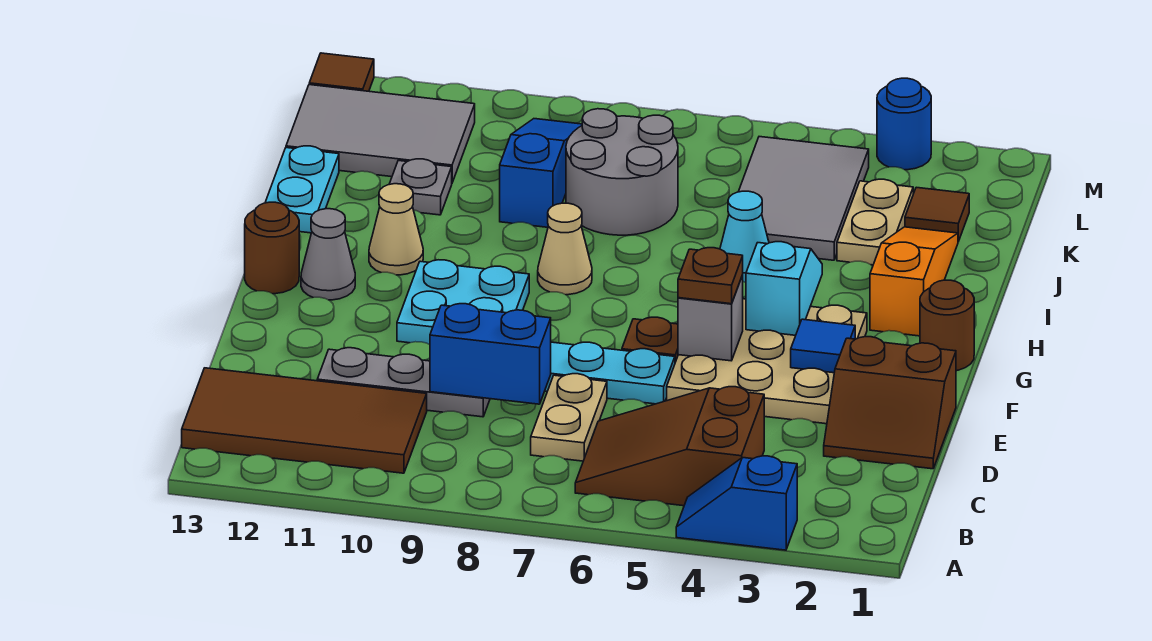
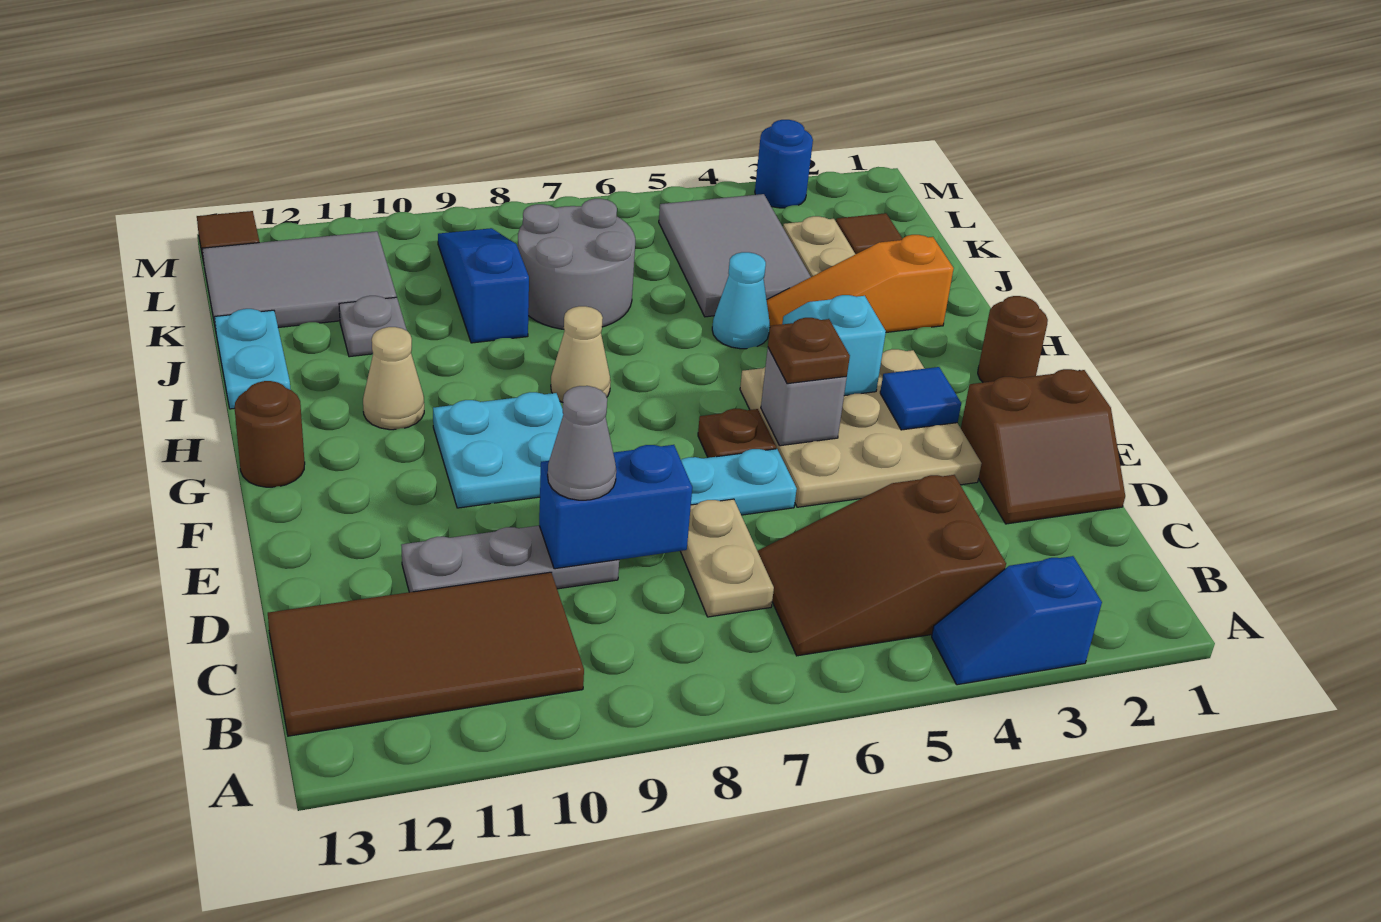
grey cone G12 level 1 -> grey cone D9 level 3
orange slope H2:J2 level 1 top H -> orange slope I2:I4 level 1 top 2

